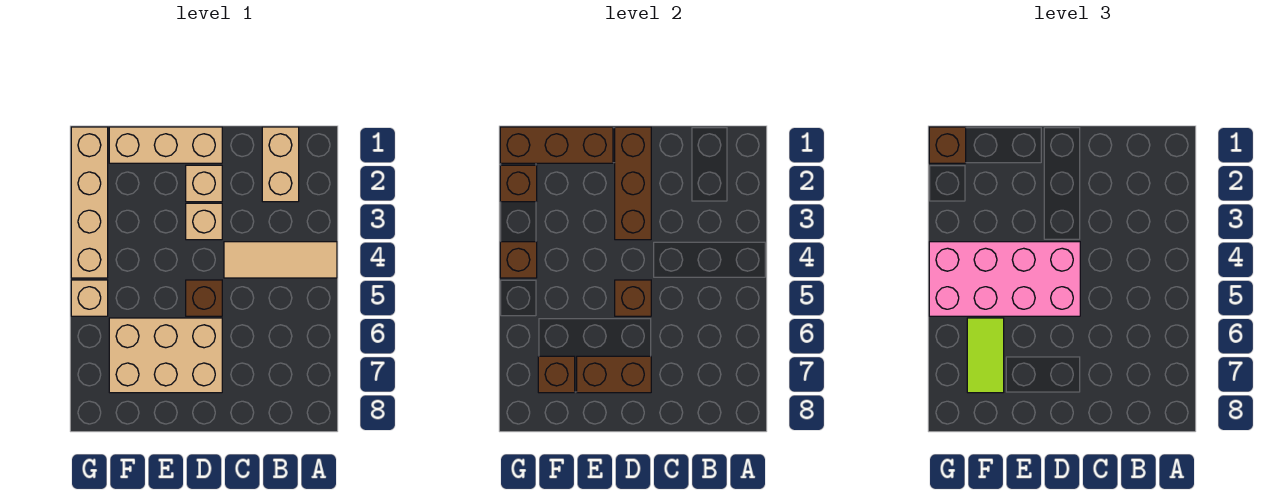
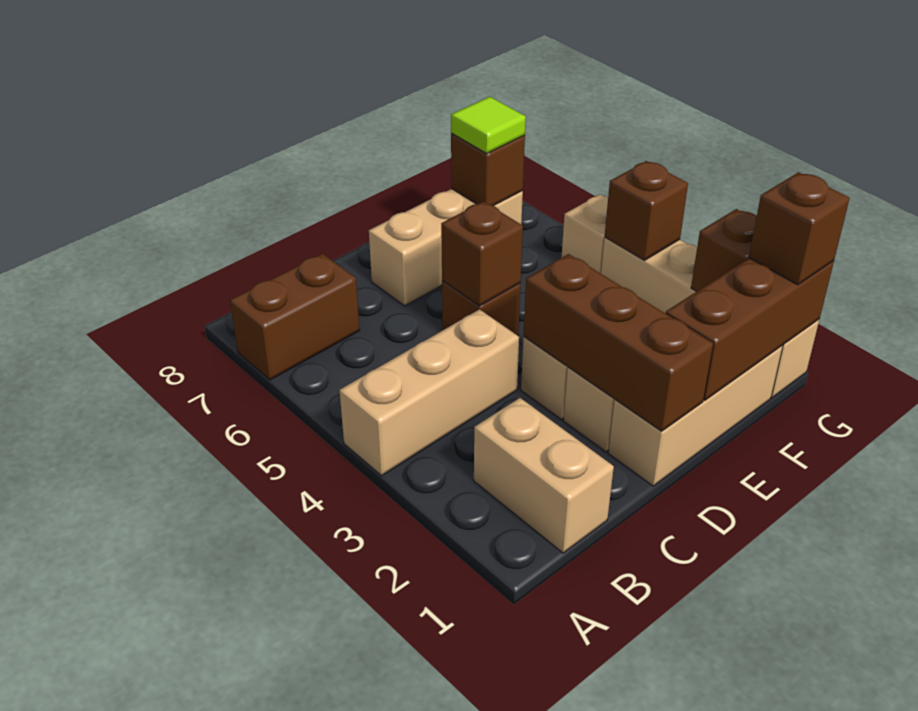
tan tile A4:C4 level 1 -> tan brick A4:C4 level 1
pink brick D4:G5 level 3 -> none
tan brick D6:F7 level 1 -> tan brick D7:F7 level 1
brown brick D7:E7 level 2 -> brown brick A7:B7 level 1
lime tile F6:F7 level 3 -> lime tile F7 level 3

